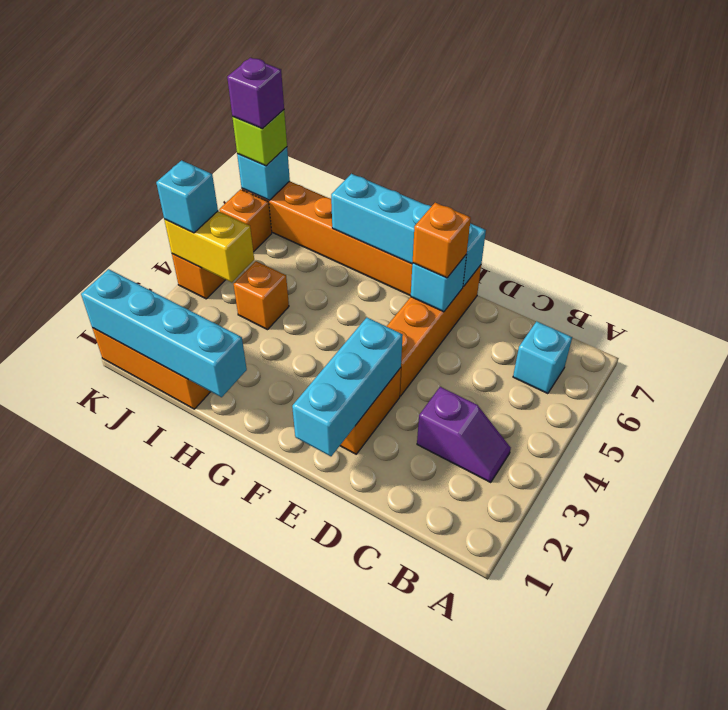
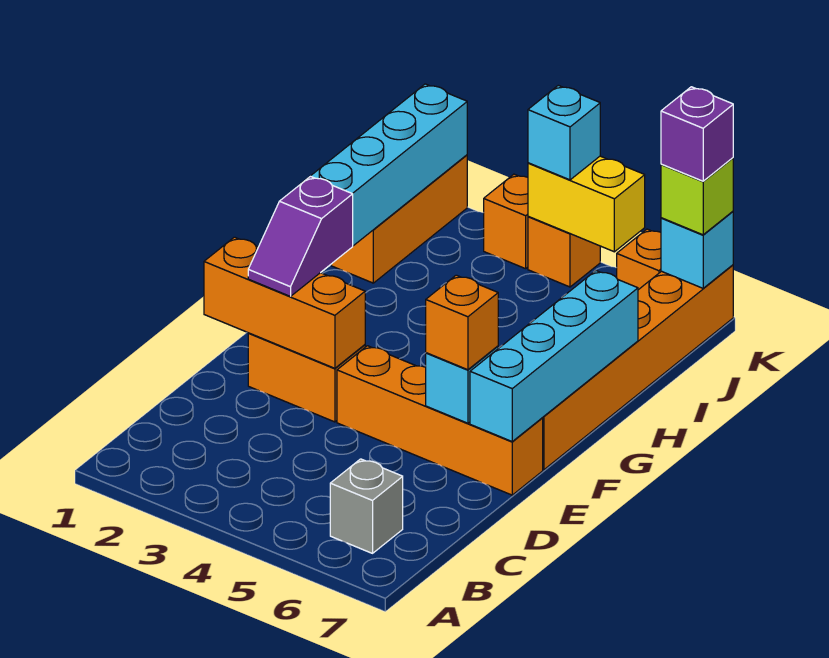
purple slope B3:C3 level 1 top C -> purple slope E2:F2 level 3 top F
cyan brick B6 level 1 -> grey brick B6 level 1
cyan brick E1:E3 level 2 -> orange brick E1:E3 level 2
orange brick I4 level 1 -> orange brick K3 level 1
yellow brick J4:K4 level 2 -> yellow brick K4:K5 level 2

